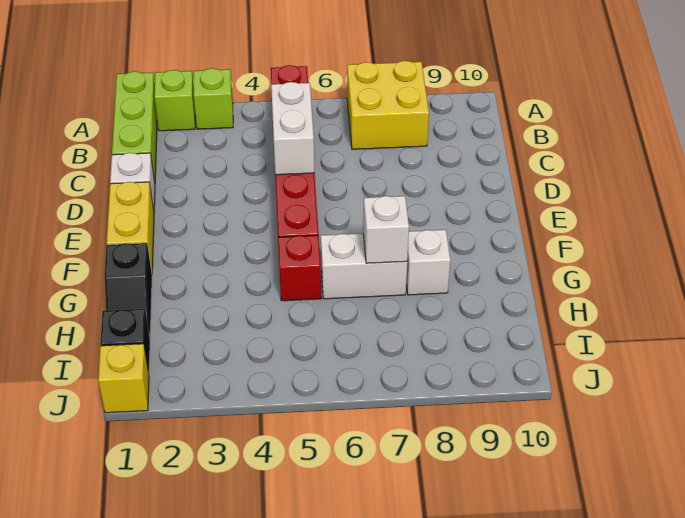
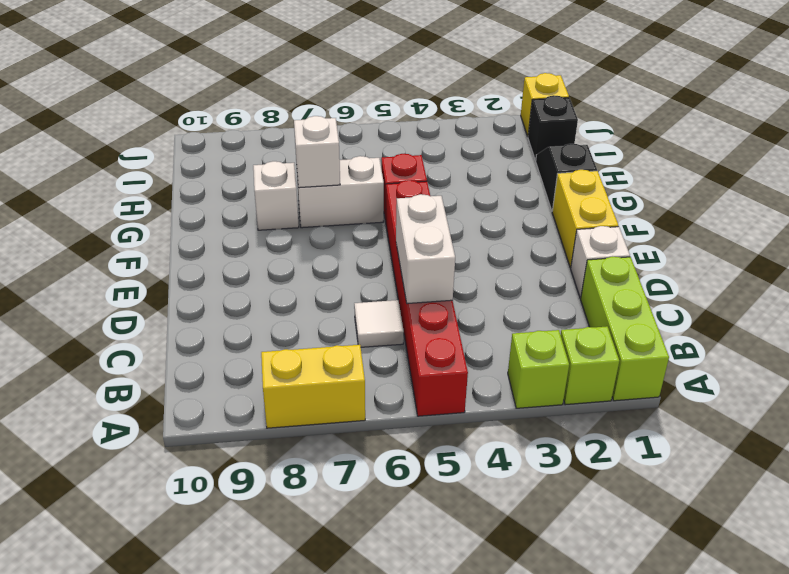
yellow brick A7:B8 level 1 -> yellow brick A7:A8 level 1
none -> white tile C6 level 1

